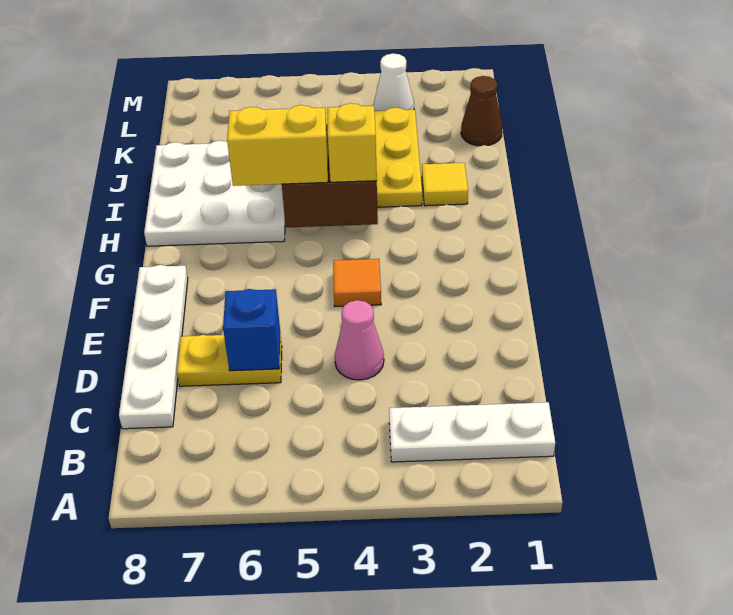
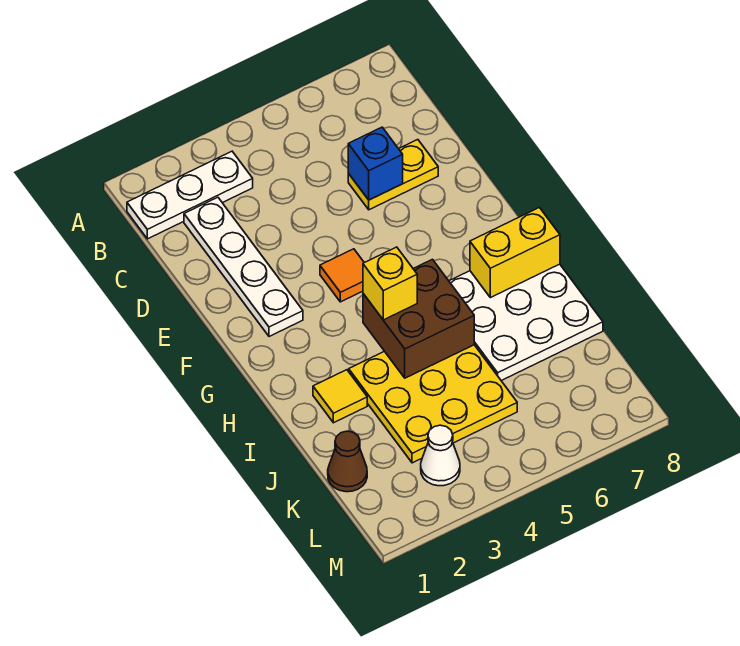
white plate C8:F8 level 1 -> white plate C2:F2 level 1
pink cone D4 level 1 -> none
yellow brick H5:H6 level 3 -> yellow brick H7:H8 level 2

